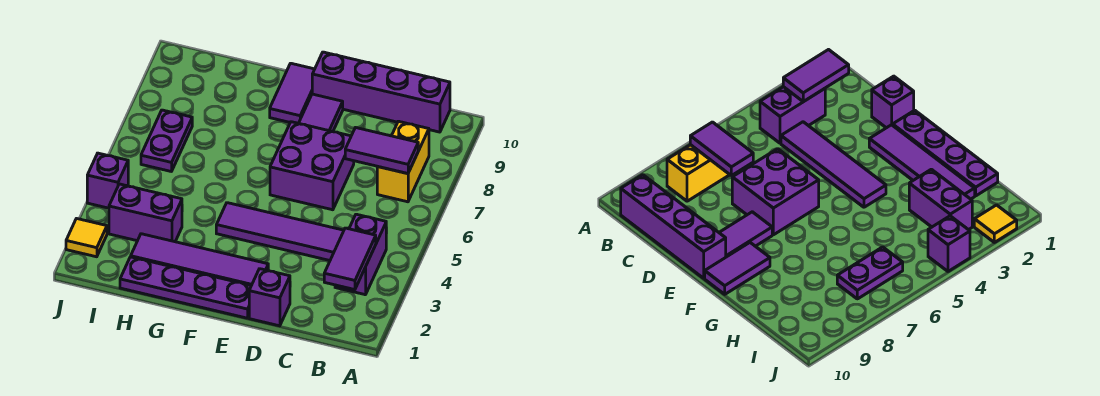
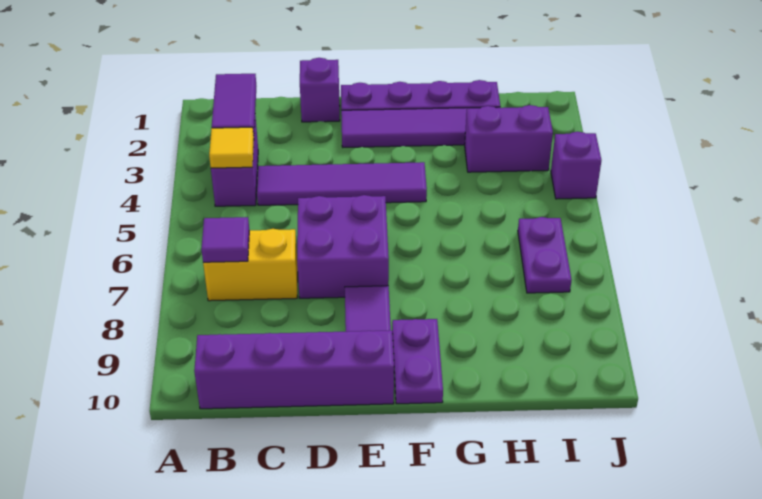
yellow brick B7:B8 level 1 -> yellow brick B7:C7 level 1
purple tile B7:C7 level 2 -> purple tile B7 level 2
purple tile F9:F10 level 1 -> purple plate F9:F10 level 1
yellow tile J2 level 1 -> yellow tile B4 level 2

